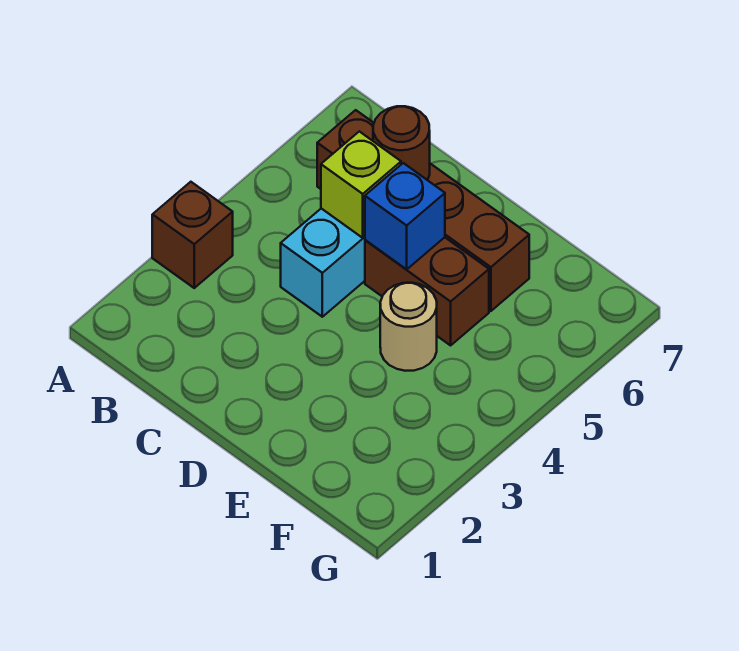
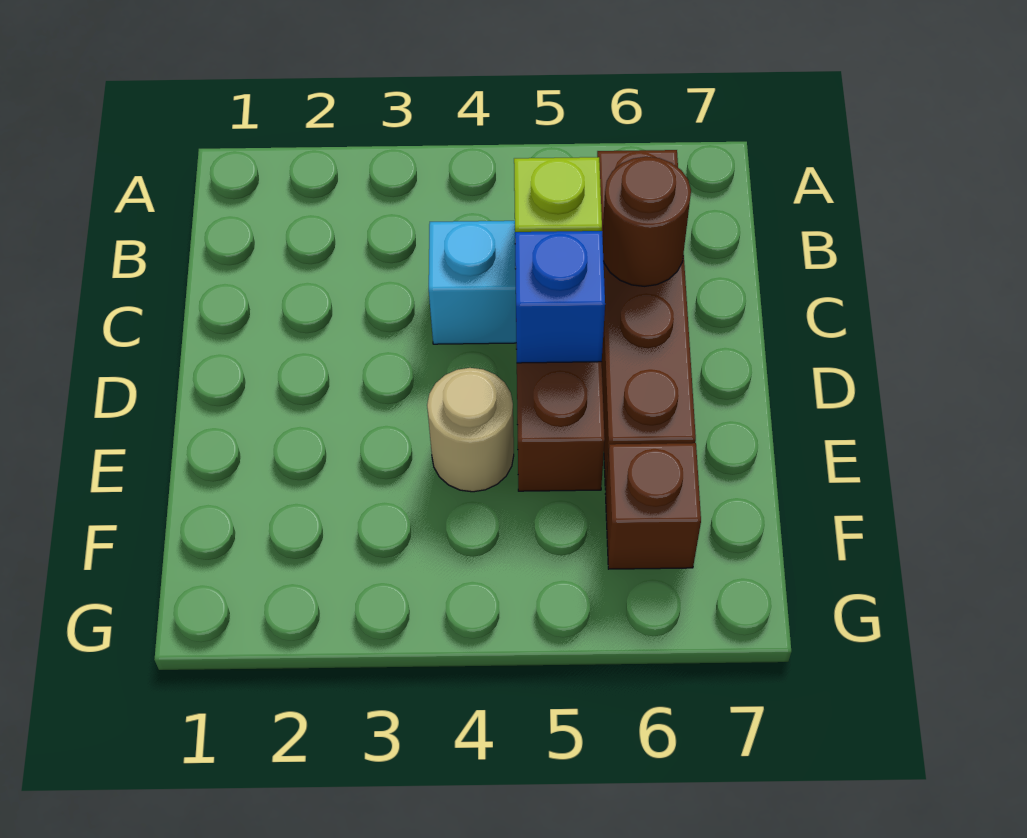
brown brick A3 level 1 -> brown brick F6 level 1

